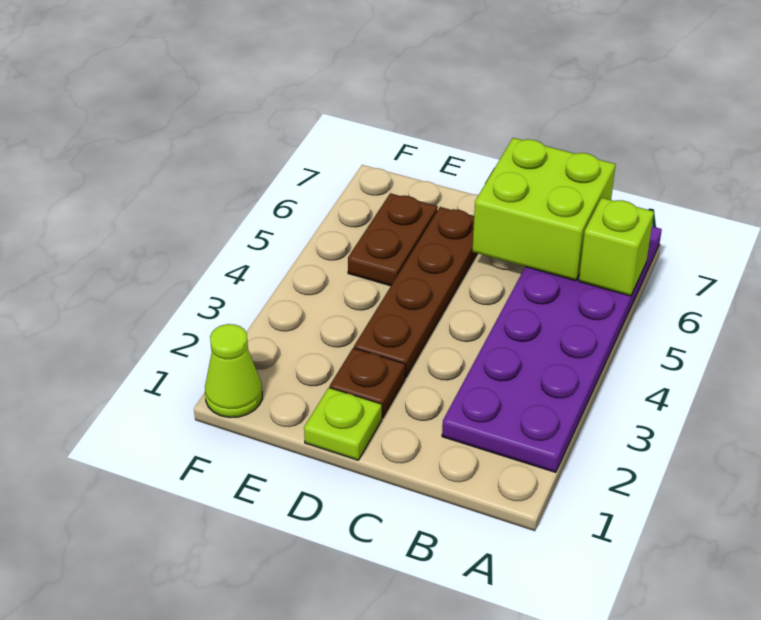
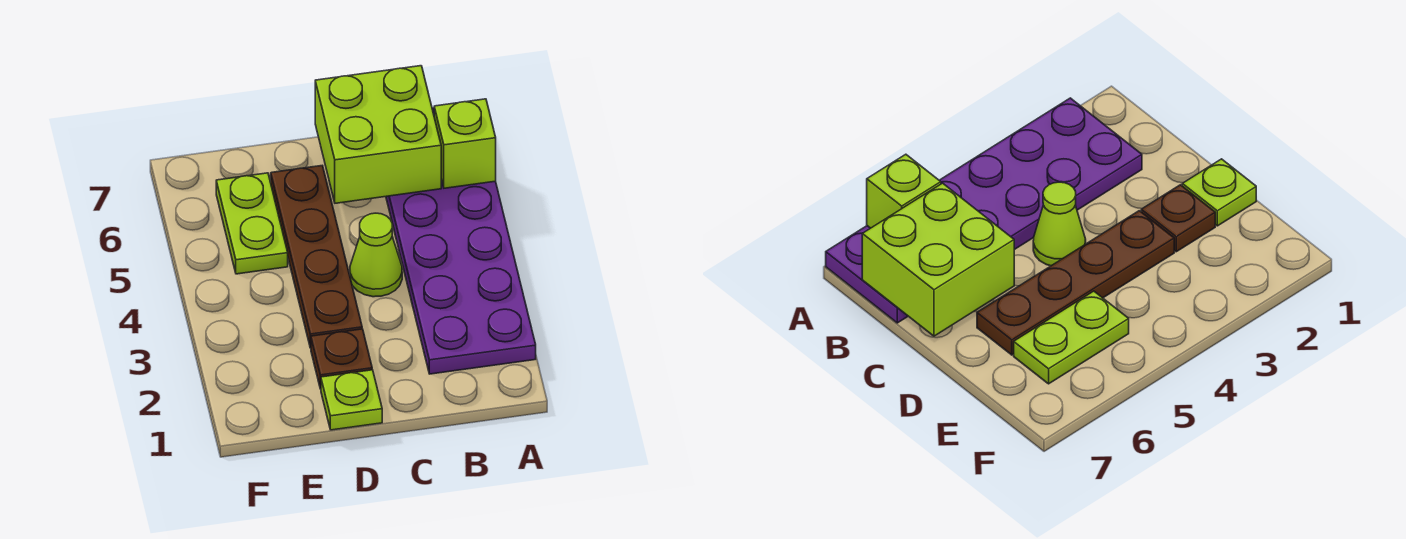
brown plate E5:E6 level 1 -> lime plate E5:E6 level 1
lime cone F1 level 1 -> lime cone C4 level 1

